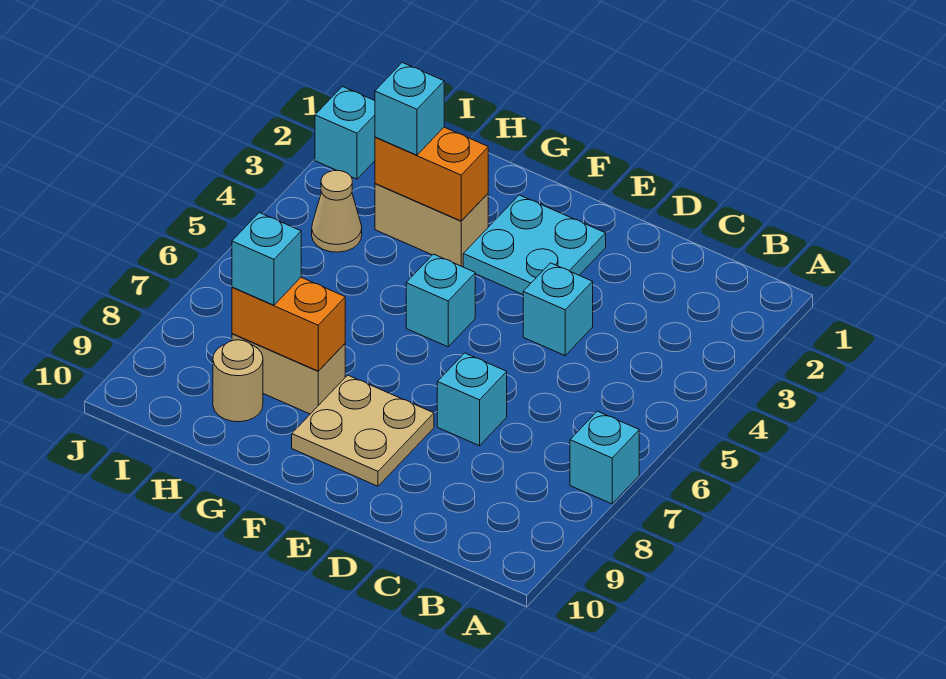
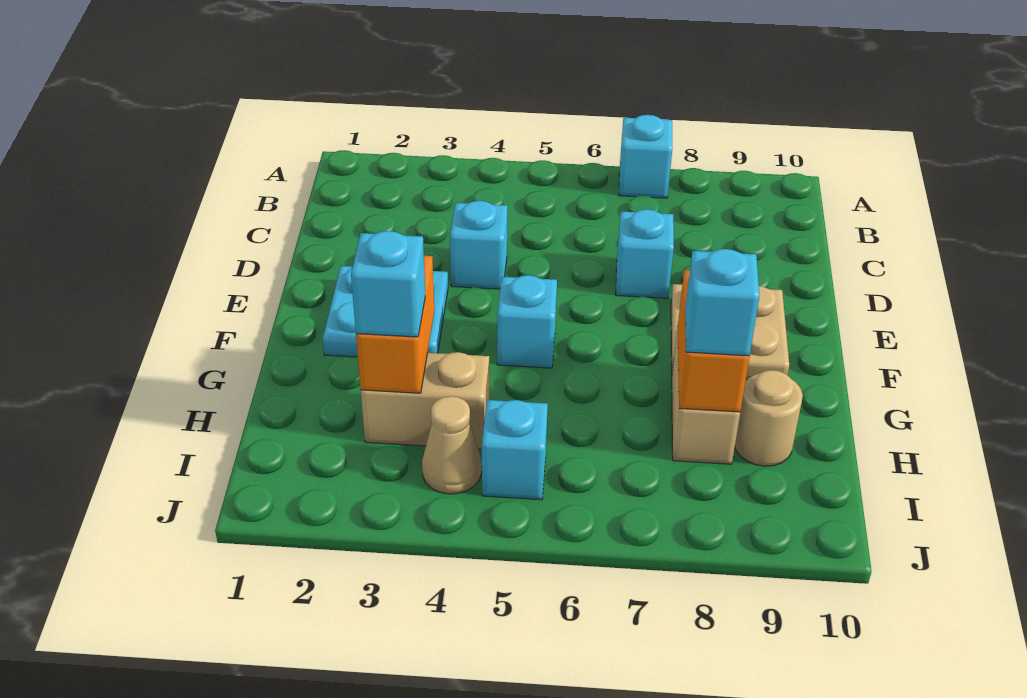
tan brick G3:H3 level 1 -> tan brick H3:H4 level 1
cyan brick J2 level 1 -> cyan brick I5 level 1

